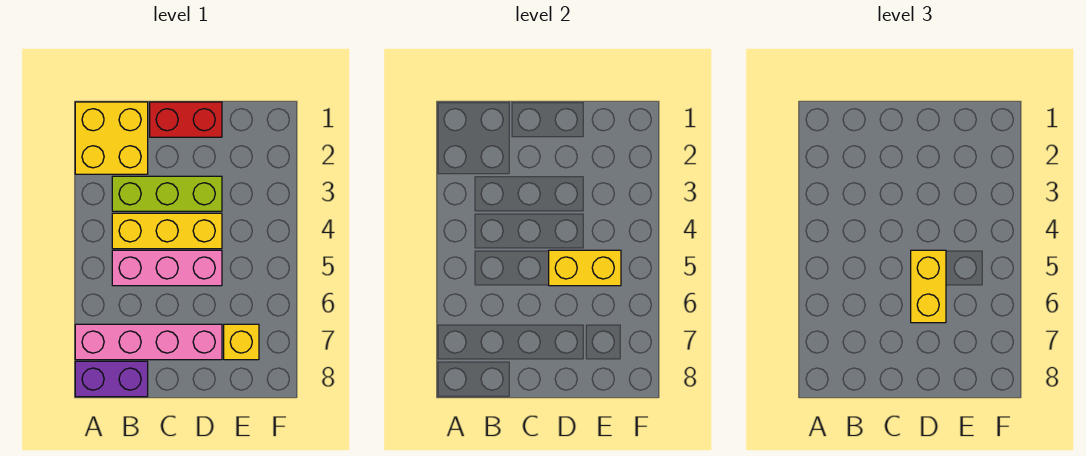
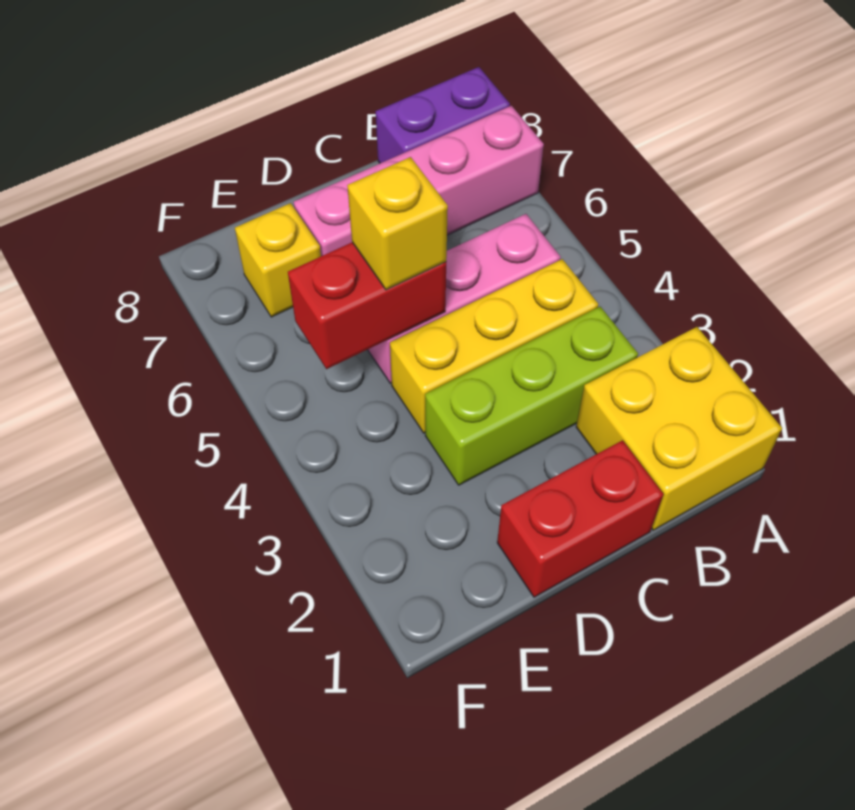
yellow brick D5:E5 level 2 -> red brick D5:E5 level 2
yellow brick D5:D6 level 3 -> yellow brick D5 level 3

